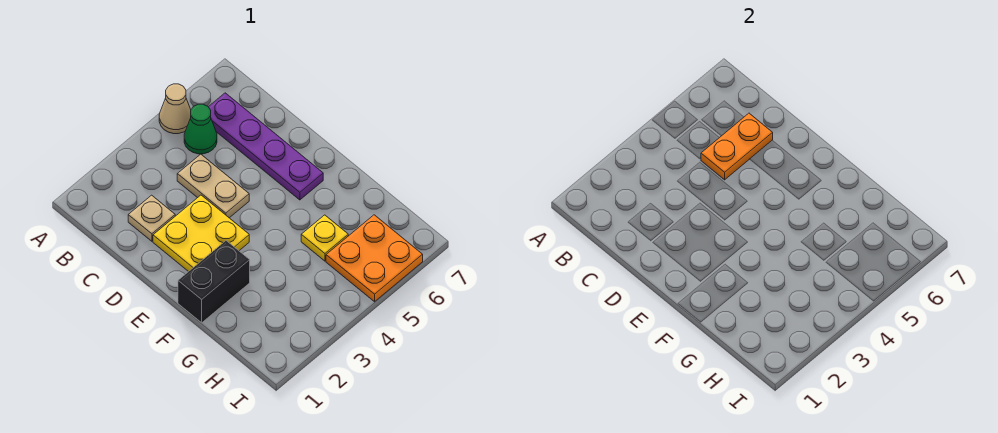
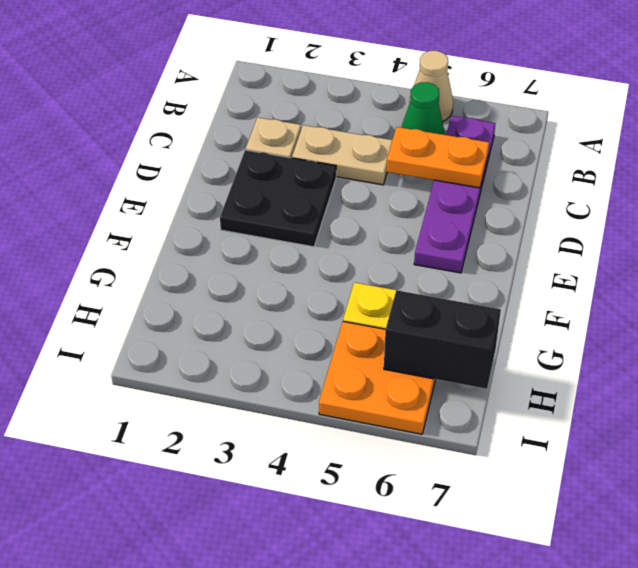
tan plate C4:D4 level 1 -> tan plate C3:C4 level 1
yellow plate D2:E3 level 1 -> black plate D2:E3 level 1
black brick F1:F2 level 1 -> black brick H6:H7 level 2

